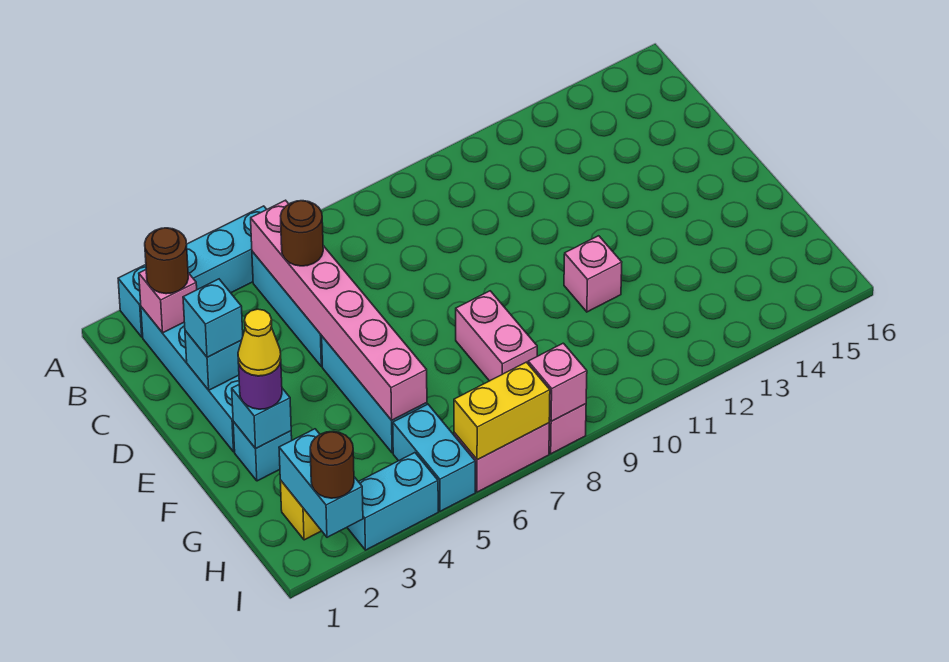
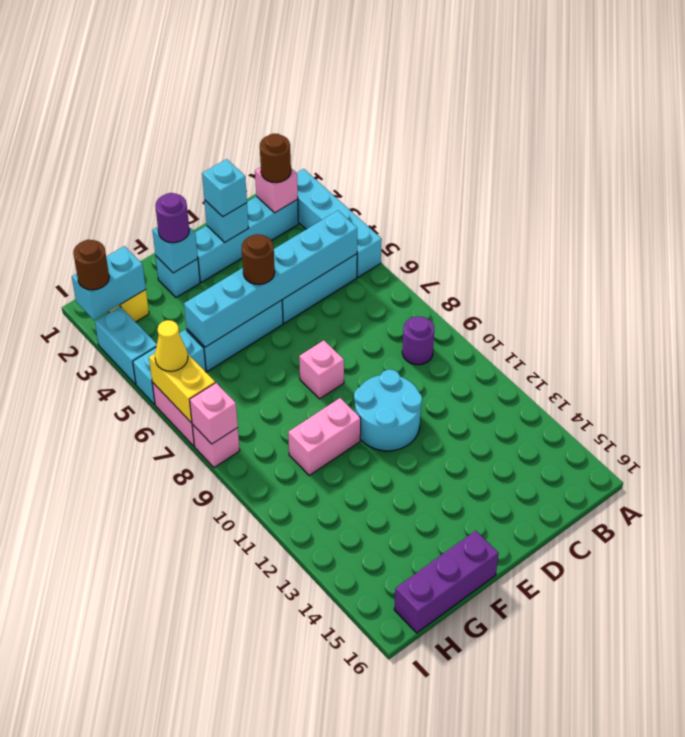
pink brick B5:G5 level 2 -> cyan brick B5:G5 level 2
none -> purple round brick B9 level 1
brown round brick C5 level 3 -> brown round brick E5 level 3
none -> cyan round brick D10:E11 level 1
yellow cone F2 level 4 -> yellow cone I6 level 3
pink brick F8:G8 level 1 -> pink brick F10:G10 level 1
pink brick F11 level 1 -> pink brick E8 level 1
none -> purple brick F16:H16 level 1

